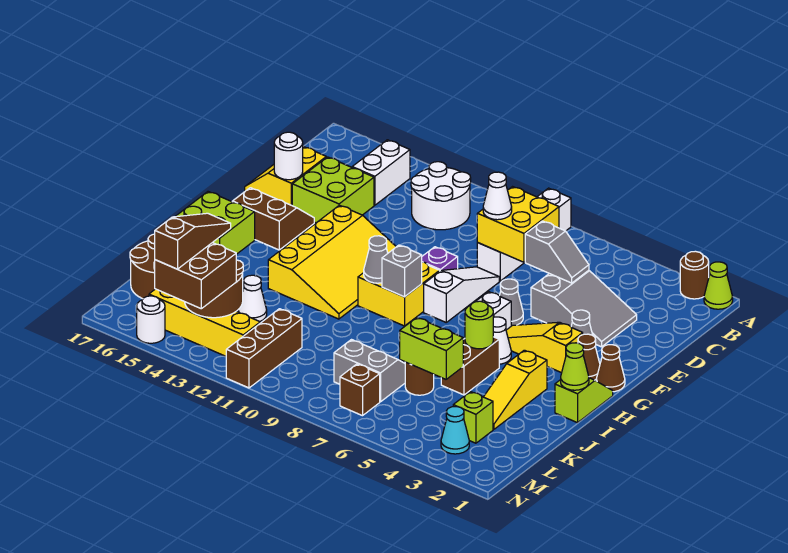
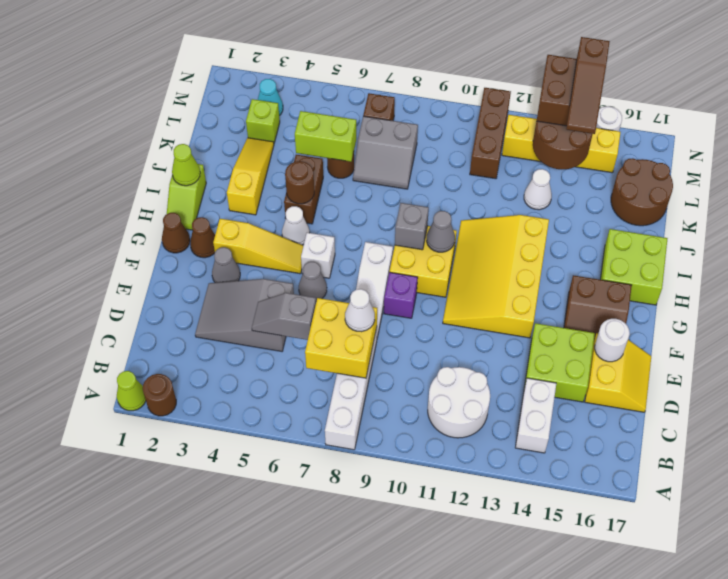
lime round brick I5 level 2 -> brown round brick I5 level 2

